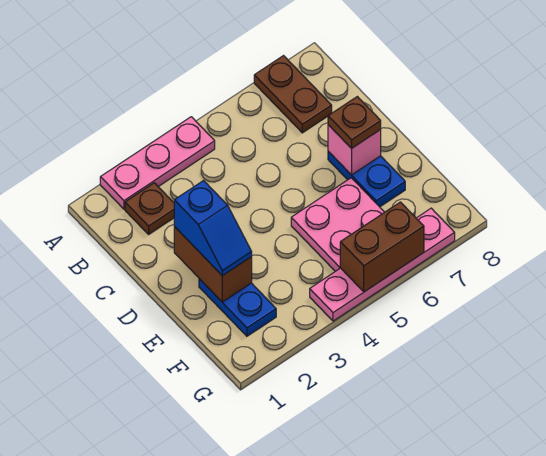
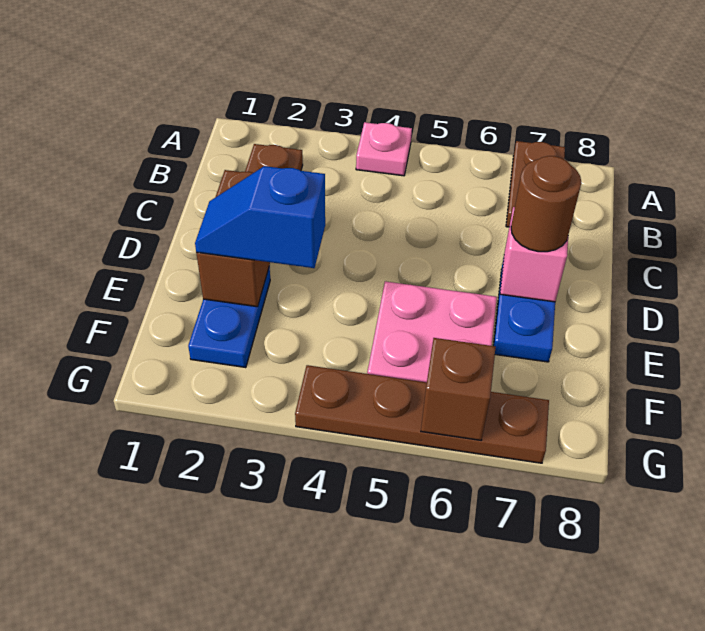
pink plate A2:A4 level 1 -> pink plate A4 level 1
blue slope D2:E2 level 3 top D -> blue slope E2:E3 level 3 top 3
brown plate D7 level 3 -> brown round brick D7 level 3
pink plate G4:G7 level 1 -> brown plate G4:G7 level 1
brown brick G5:G6 level 2 -> brown brick G6 level 2

